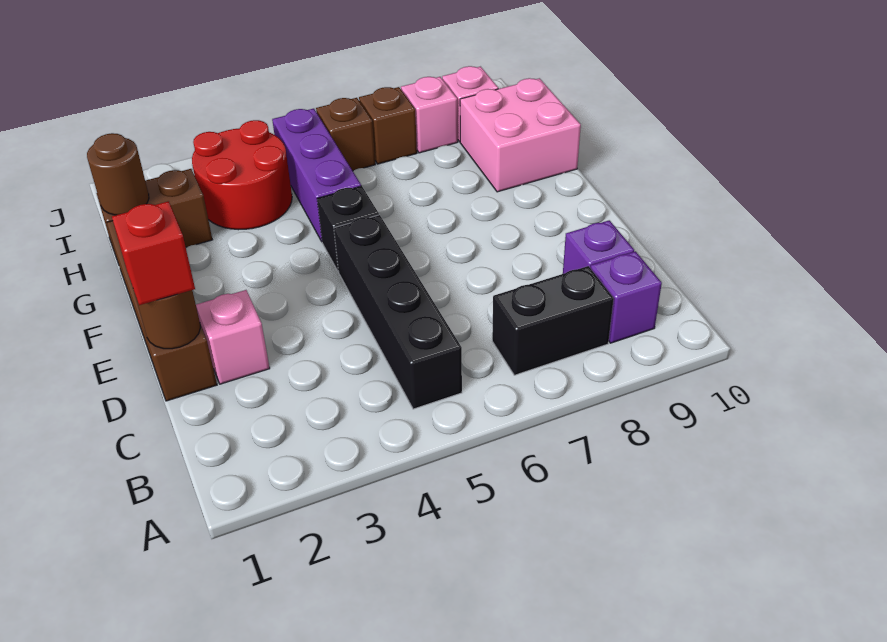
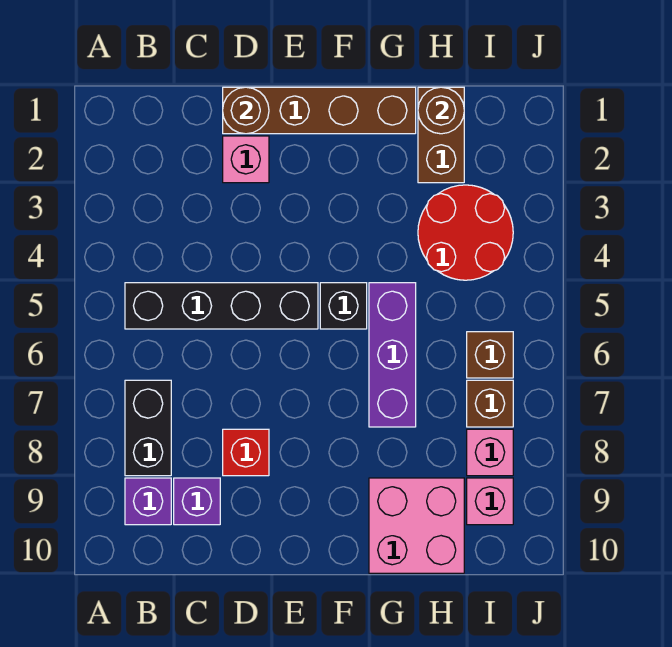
red brick D1 level 3 -> red brick D8 level 1
purple brick G5:I5 level 1 -> purple brick G5:G7 level 1

